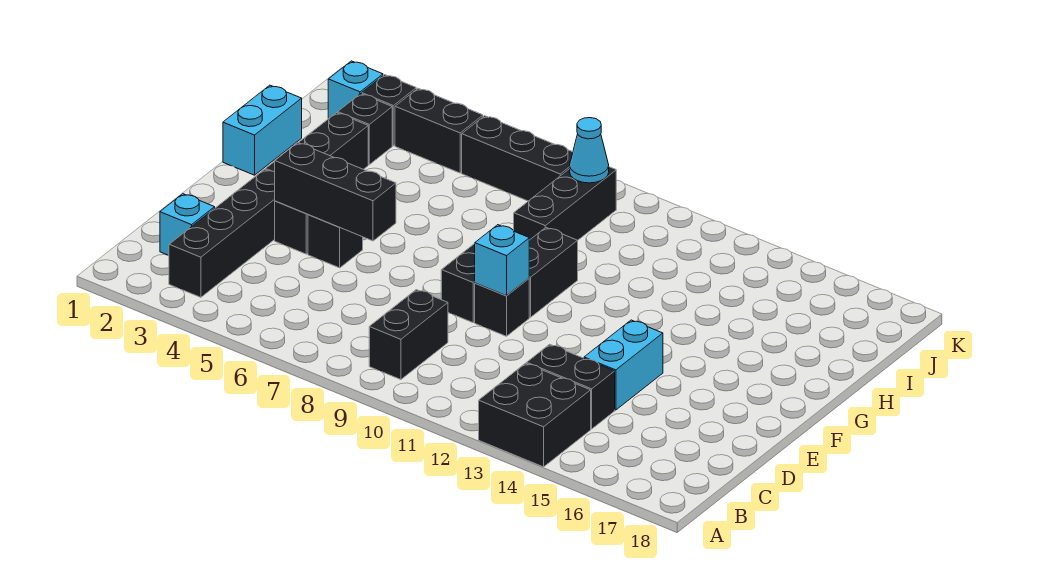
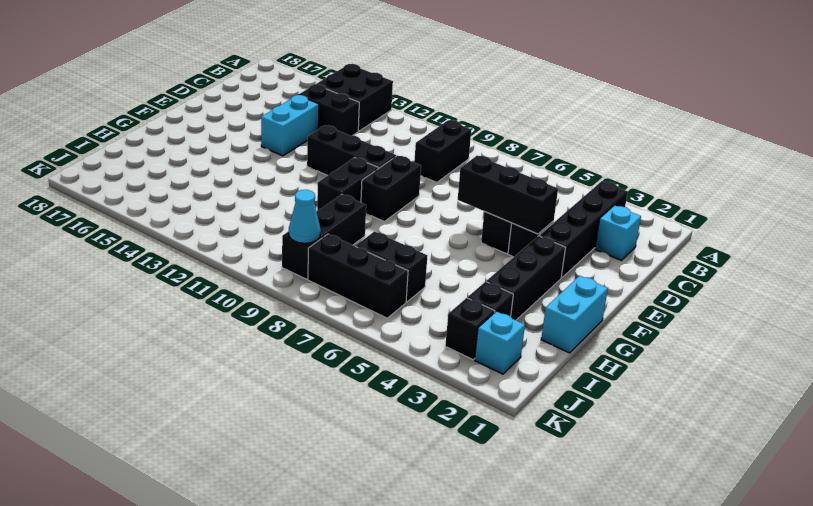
black brick E10 level 1 -> black brick E10:E12 level 1
cyan brick E10 level 2 -> none
black brick J4:J5 level 1 -> black brick I6:I7 level 1

